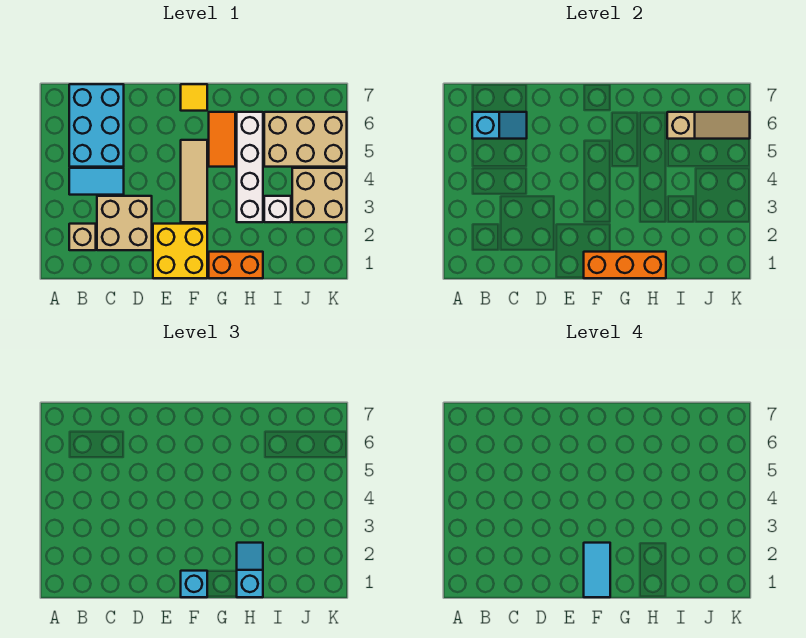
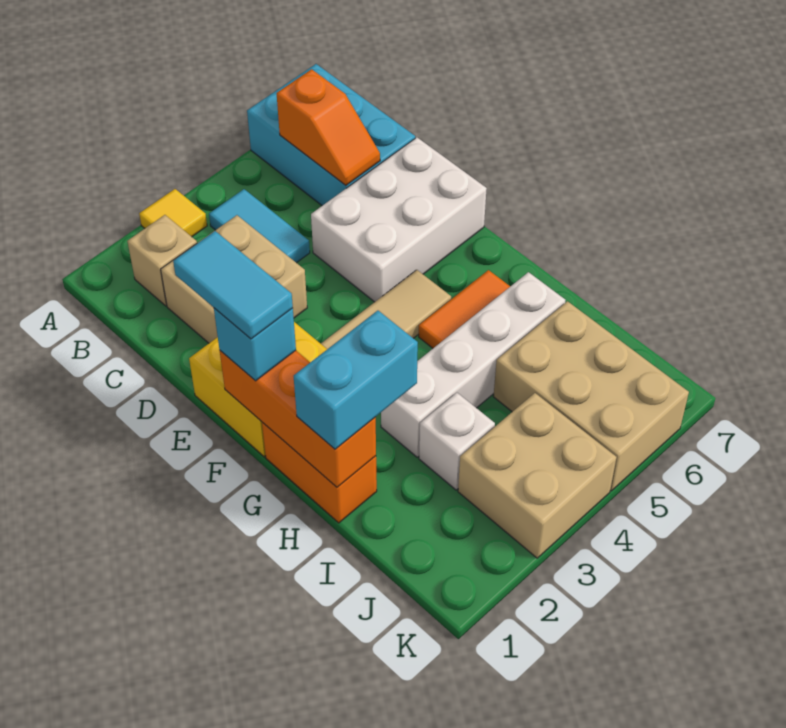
cyan brick B5:C7 level 1 -> cyan brick A6:C7 level 1
cyan slope B6:C6 level 2 top B -> orange slope B6:C6 level 2 top B
none -> white brick D5:E7 level 1
cyan tile F1:F2 level 4 -> cyan tile E1:F1 level 4
yellow tile F7 level 1 -> yellow tile A3 level 1
cyan slope H1:H2 level 3 top 1 -> cyan brick H1:H2 level 3
tan slope I6:K6 level 2 top I -> none

